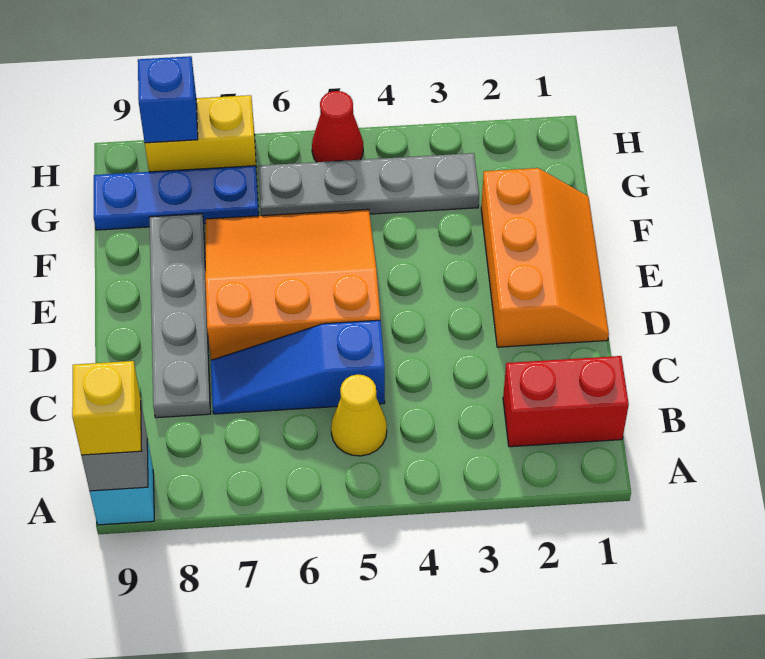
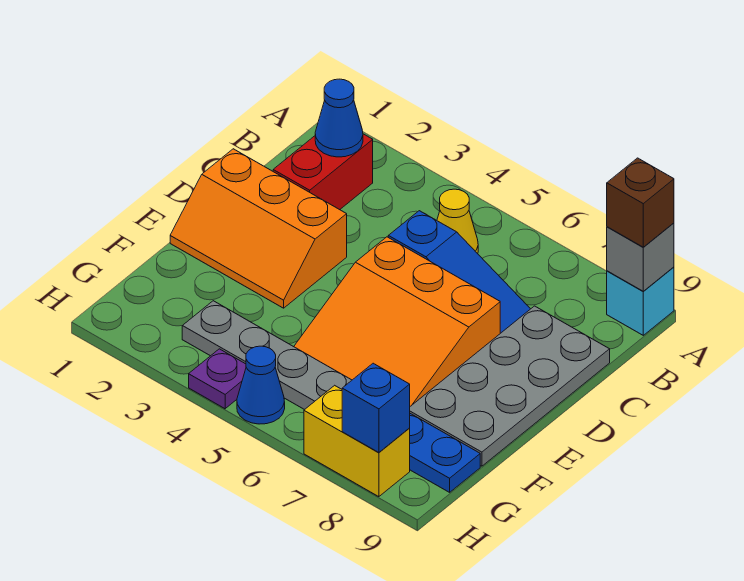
yellow brick A9 level 3 -> brown brick A9 level 3
red brick B1:B2 level 1 -> red brick B2:C2 level 1
none -> blue cone B2 level 2
grey plate C8:F8 level 1 -> grey plate C8:F9 level 1
orange slope D1:F2 level 1 top 2 -> orange slope D1:E3 level 1 top D
none -> purple plate H4 level 1
red cone H5 level 1 -> blue cone H5 level 1

